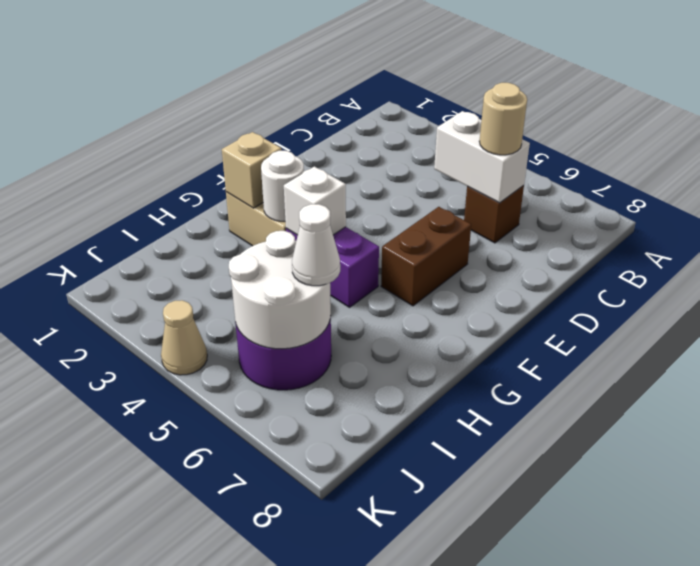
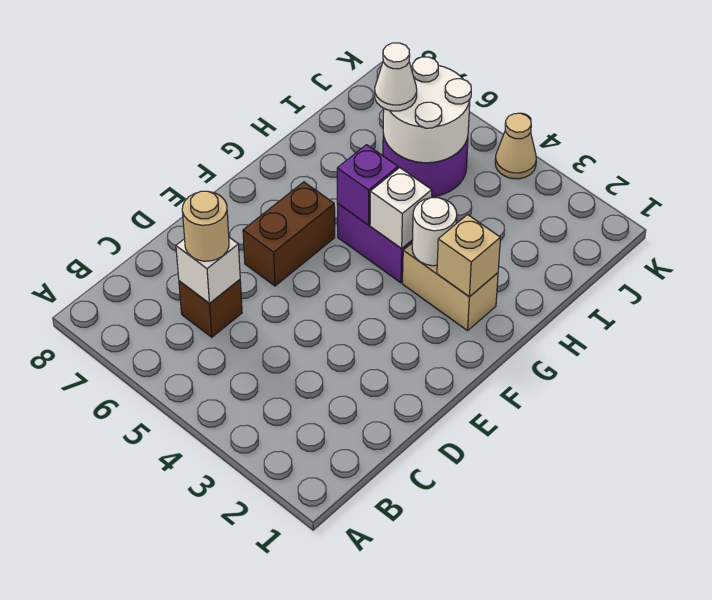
white brick C5:C6 level 2 -> white brick C6 level 2
none -> purple brick G5 level 2

